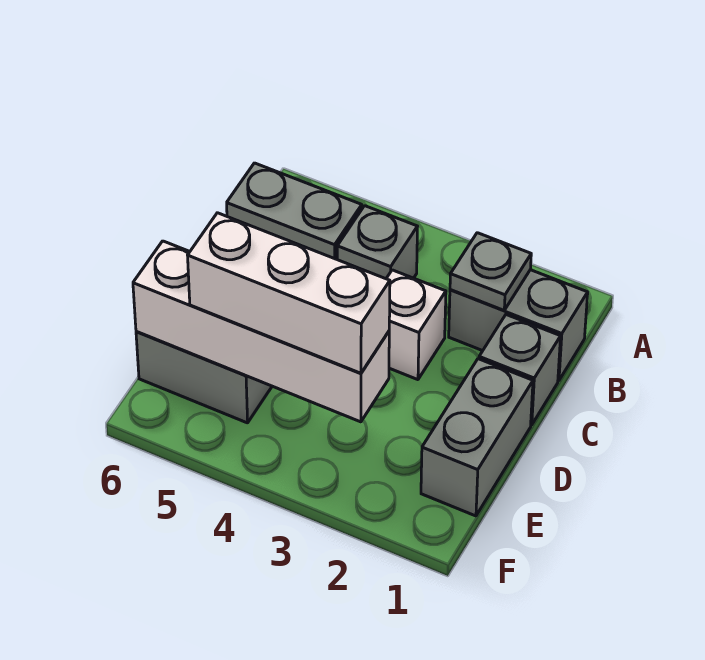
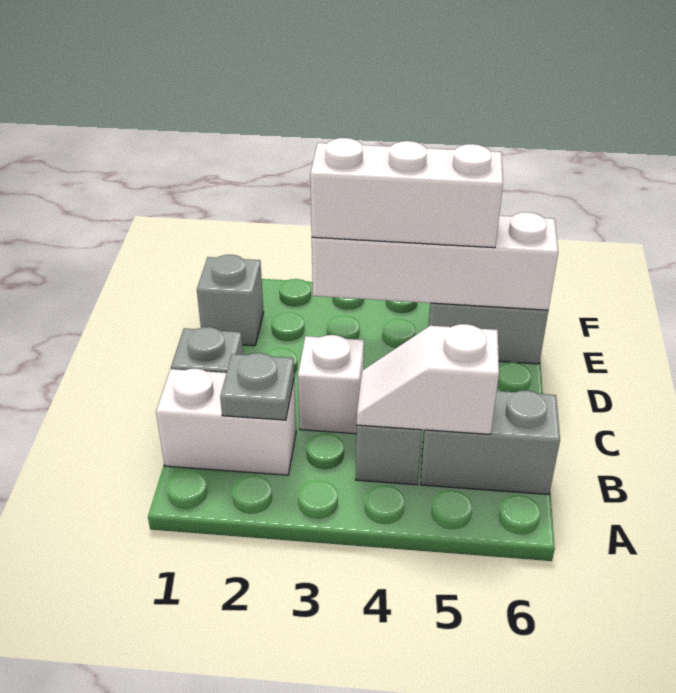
grey brick B1:B2 level 1 -> white brick B1:B2 level 1
none -> white slope B4:B5 level 2 top 5
grey brick D1:E1 level 1 -> grey brick E1 level 1

